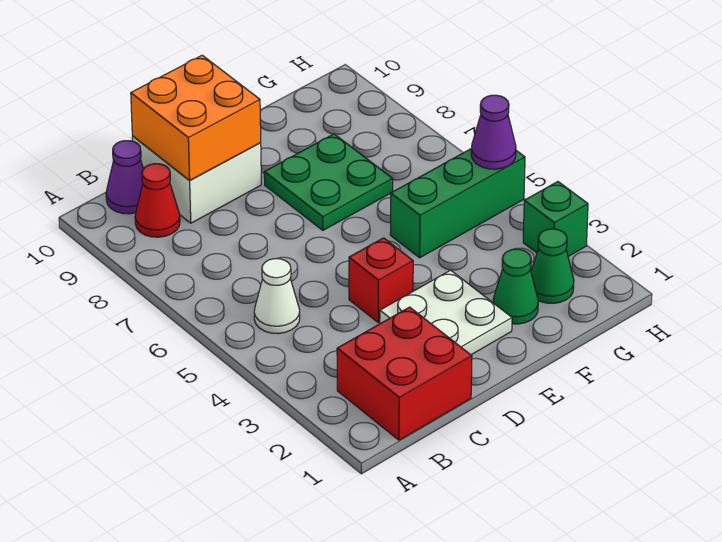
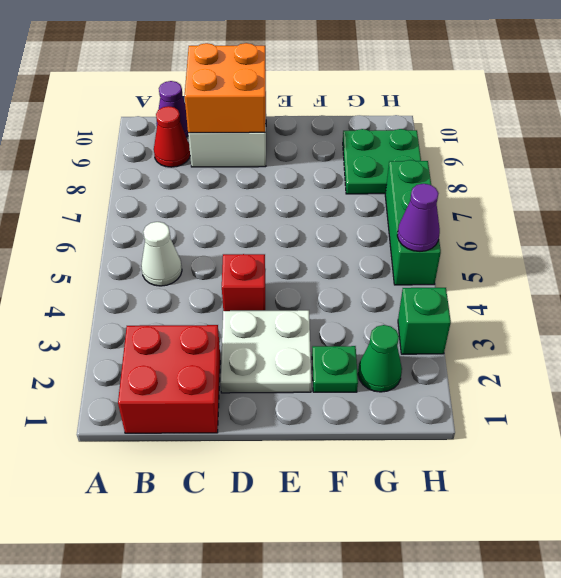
green plate E7:F8 level 1 -> green plate G8:H9 level 1
green cone F2 level 1 -> green plate F2 level 1
green brick F5:H5 level 1 -> green brick H5:H7 level 1

